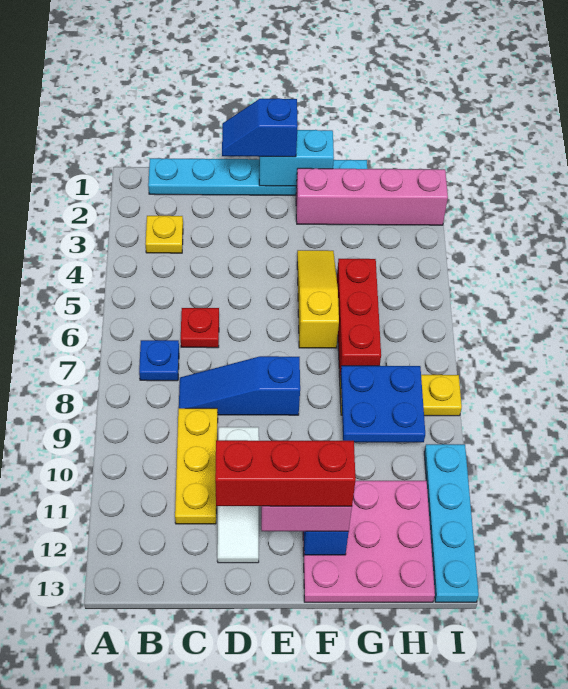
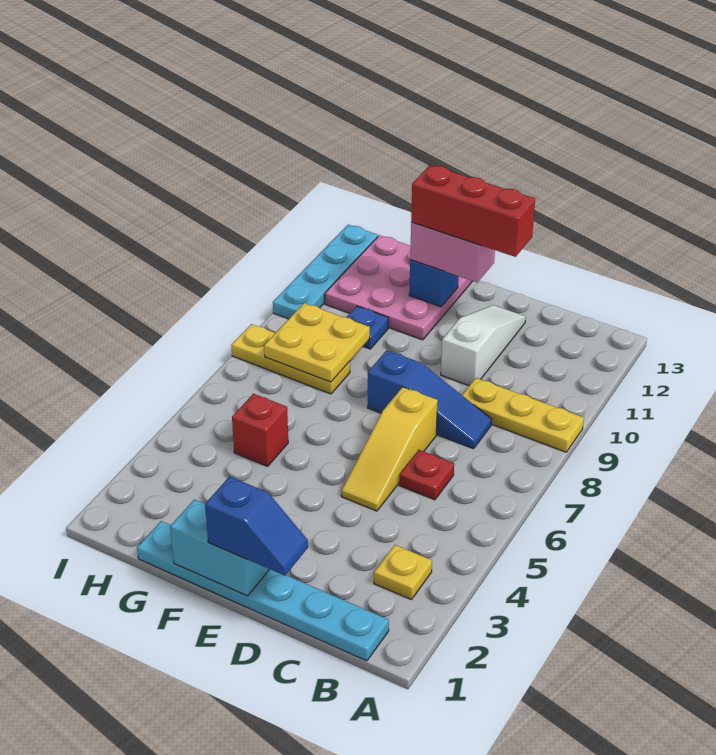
blue plate B7 level 1 -> blue plate G10 level 1
yellow plate C9:C11 level 1 -> yellow plate A9:C9 level 1
pink brick F2:I2 level 1 -> none
yellow slope F4:F6 level 1 top 6 -> yellow slope D5:D7 level 1 top 7
red brick G5:G7 level 1 -> red brick G5 level 1
blue plate G8:H9 level 2 -> yellow plate G8:H9 level 2

